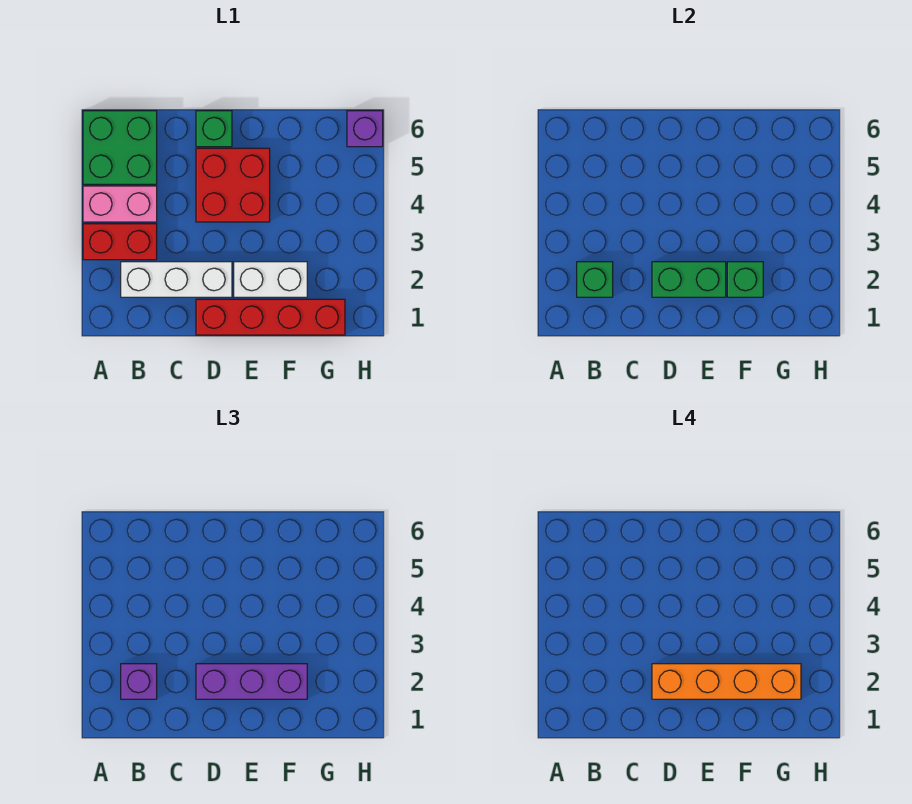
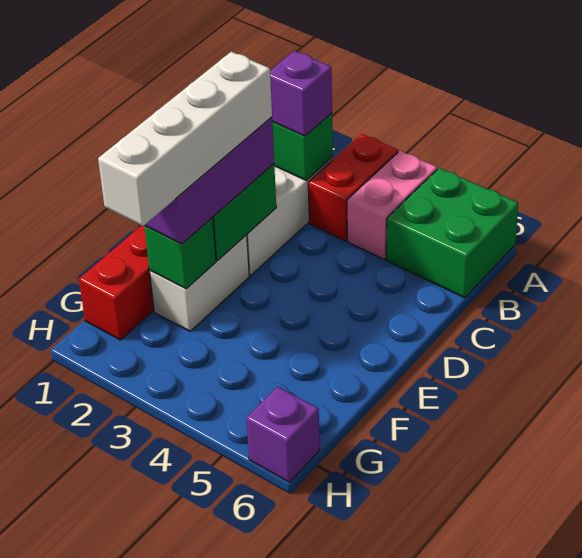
orange brick D2:G2 level 4 -> white brick D2:G2 level 4
red brick D4:E5 level 1 -> none
green brick D6 level 1 -> none

